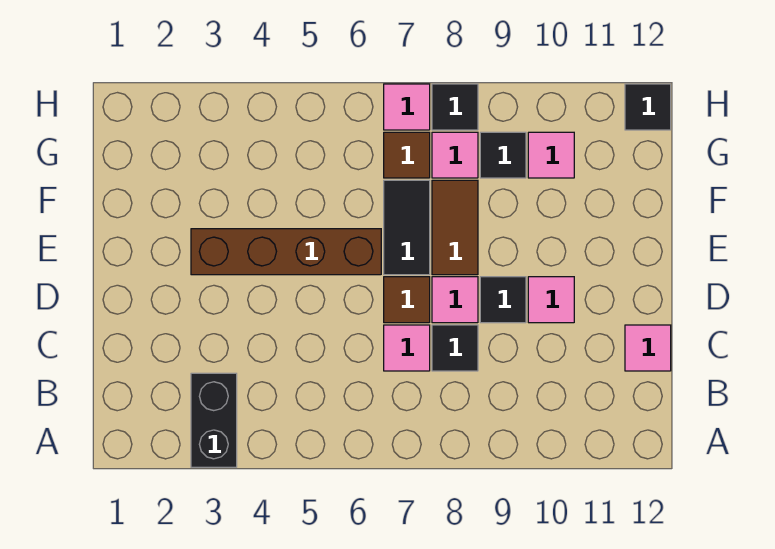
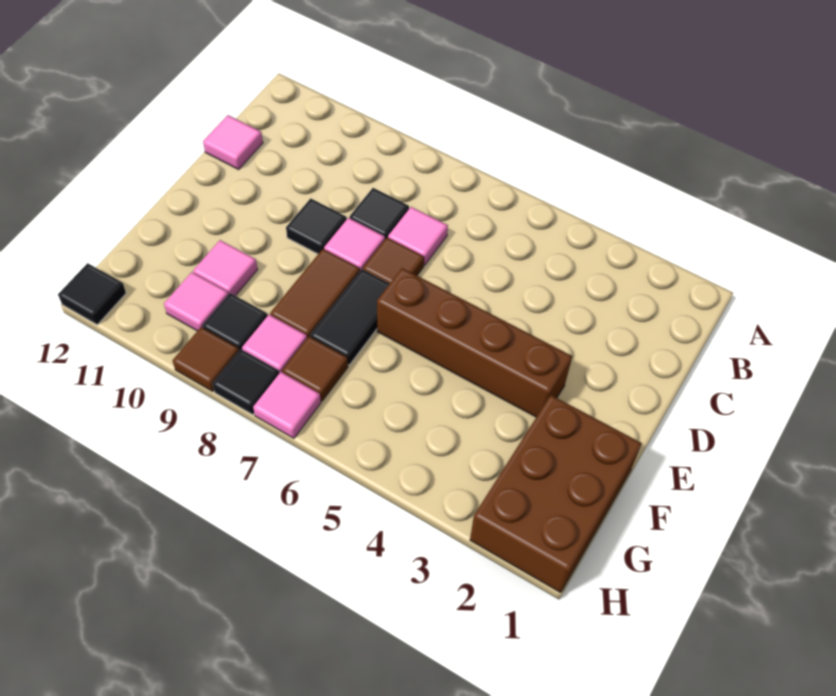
black brick A3:B3 level 1 -> none
pink tile D10 level 1 -> pink tile F10 level 1
none -> brown brick F1:H2 level 1
none -> brown tile H9 level 1

